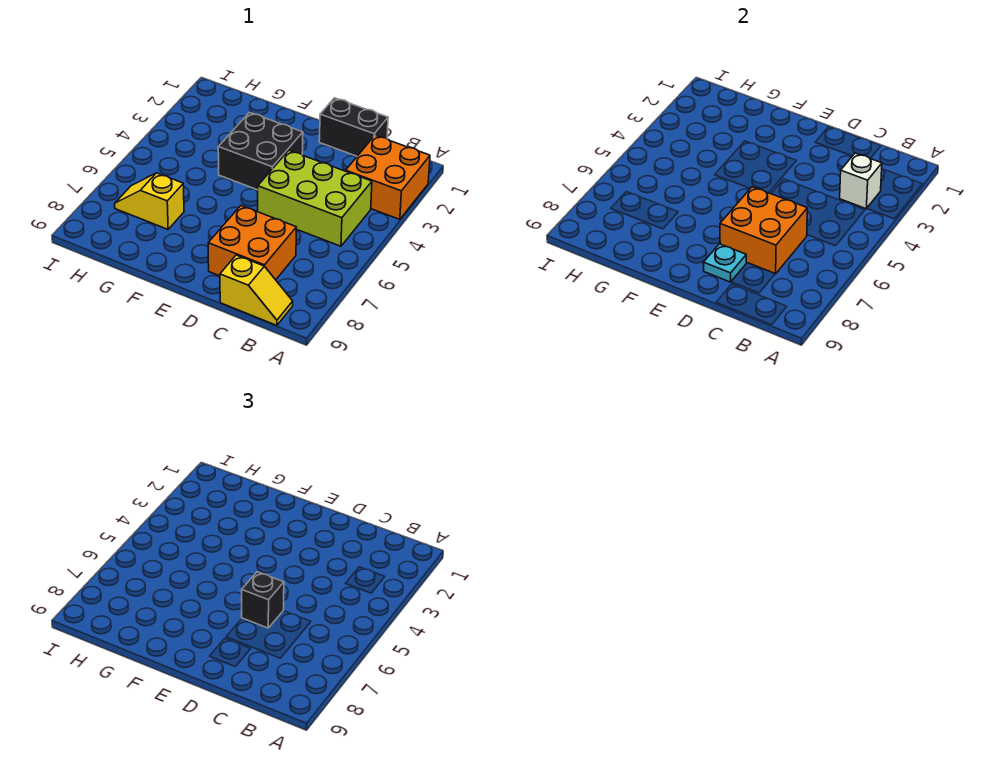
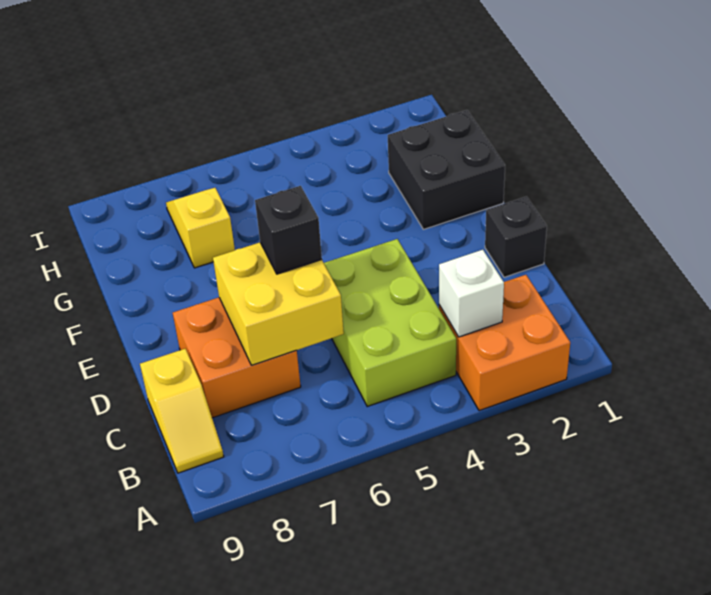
black brick C1:D1 level 1 -> black brick D1 level 1
orange brick C6:D7 level 2 -> yellow brick C6:D7 level 2
cyan plate D8 level 2 -> none
black brick E3:F4 level 1 -> black brick F1:G2 level 1

